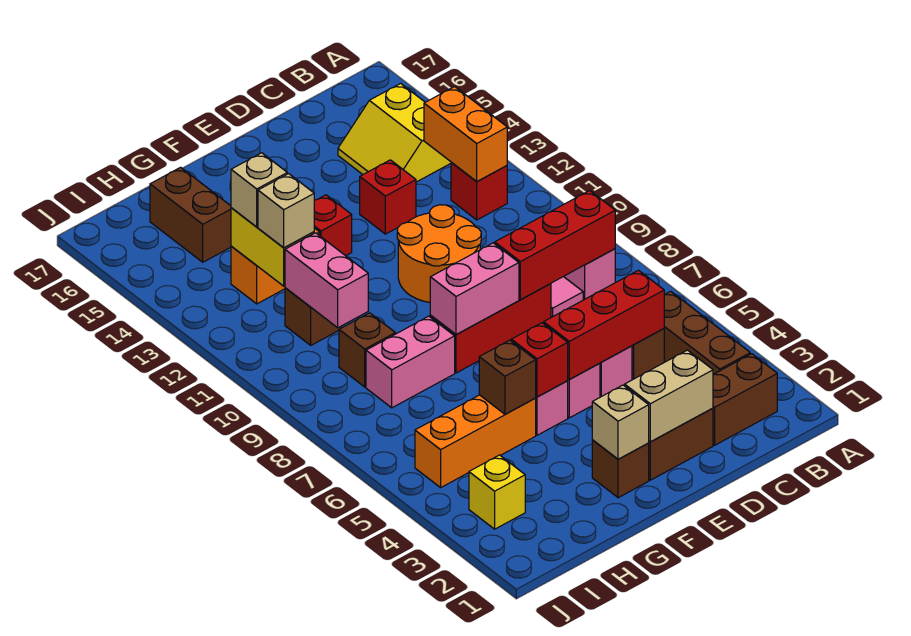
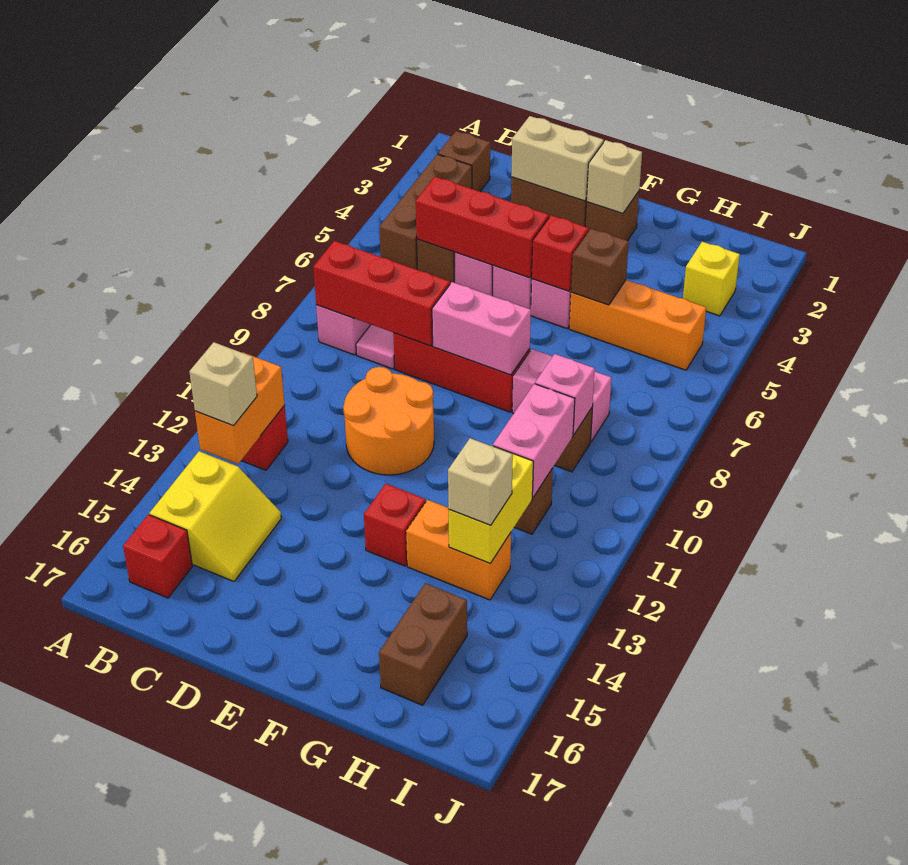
brown brick B2:C2 level 1 -> brown brick B2 level 1
red brick D13 level 1 -> red brick B16 level 1
none -> pink brick H9 level 2
tan brick H12 level 3 -> tan brick B13 level 3

